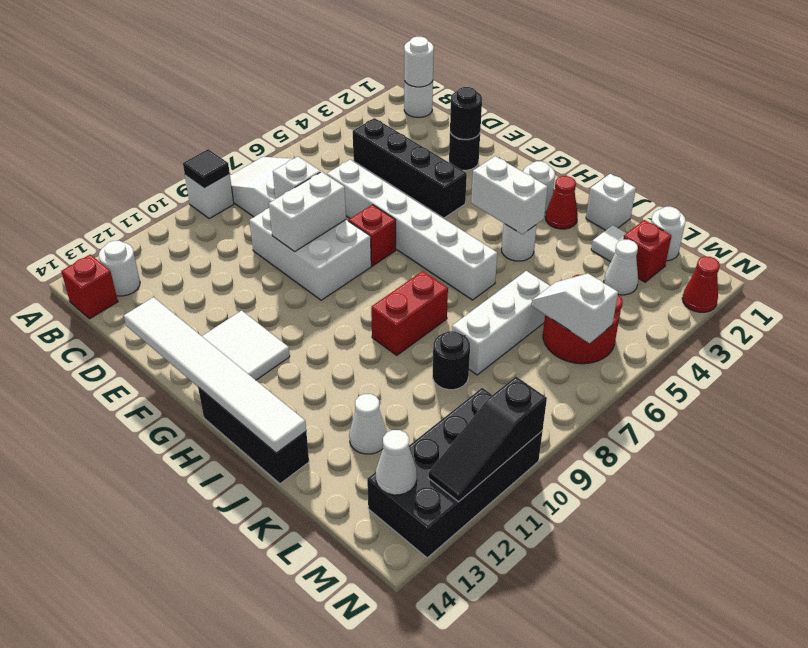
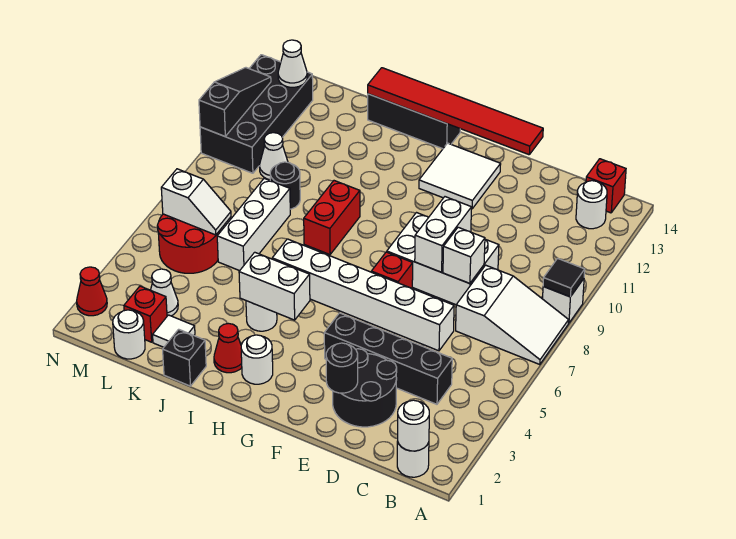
black round brick E2 level 1 -> black round brick D2:E3 level 1
white tile E14:J14 level 2 -> red tile E14:J14 level 2
white brick J1 level 1 -> black brick J1 level 1
white cone K12 level 1 -> white cone L10 level 1

